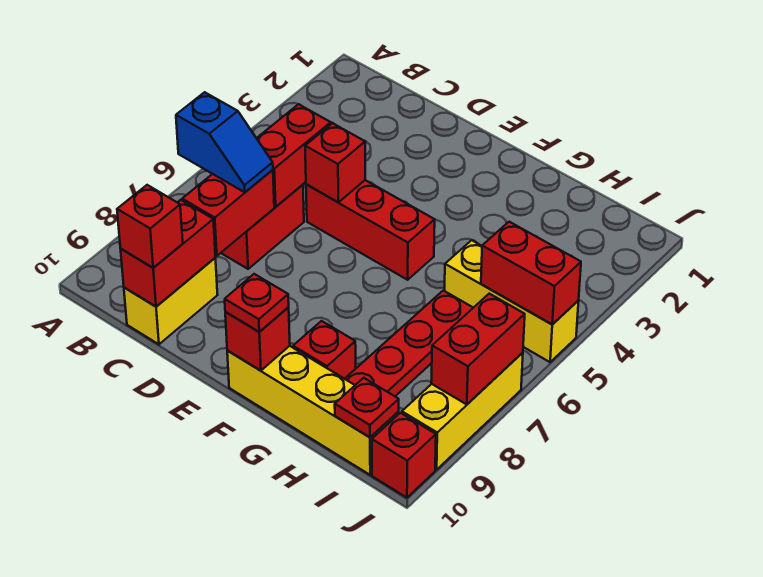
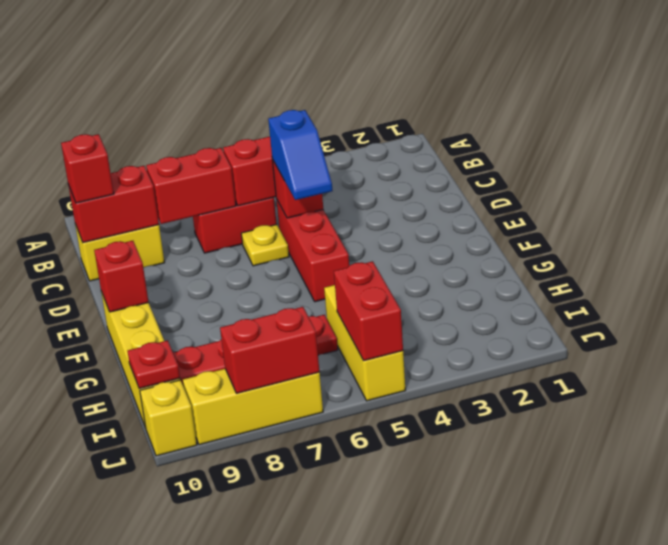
blue slope B7:C7 level 3 top B -> blue slope D5:E5 level 3 top D
none -> yellow plate D6 level 1
red plate F10 level 3 -> none
red brick G9 level 1 -> none
red brick J10 level 1 -> yellow brick J10 level 1

